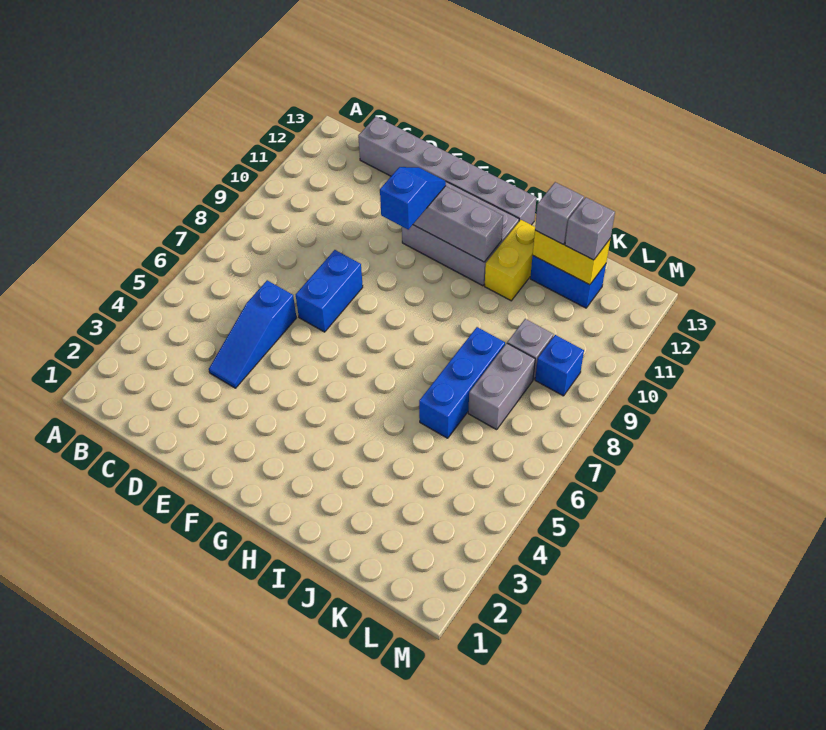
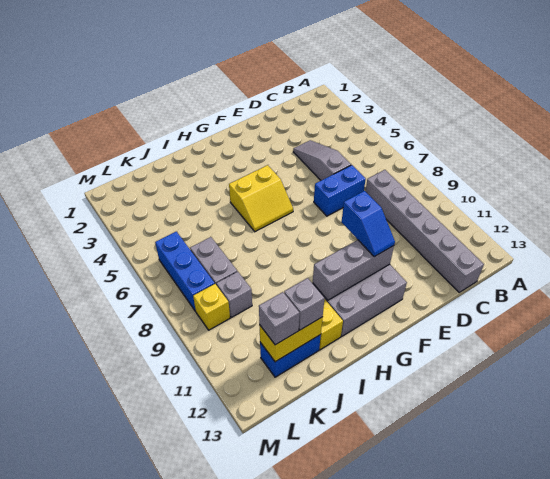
grey brick C13:H13 level 1 -> grey brick C8:C13 level 1
blue slope D4:D6 level 1 top 6 -> grey slope D4:D6 level 1 top 6
blue brick E7:E8 level 1 -> blue brick D7:E7 level 1
none -> yellow slope G5:H6 level 1 top 5
blue brick J6:J8 level 1 -> blue brick L6:L8 level 1
blue brick L9 level 1 -> yellow brick L9 level 1

